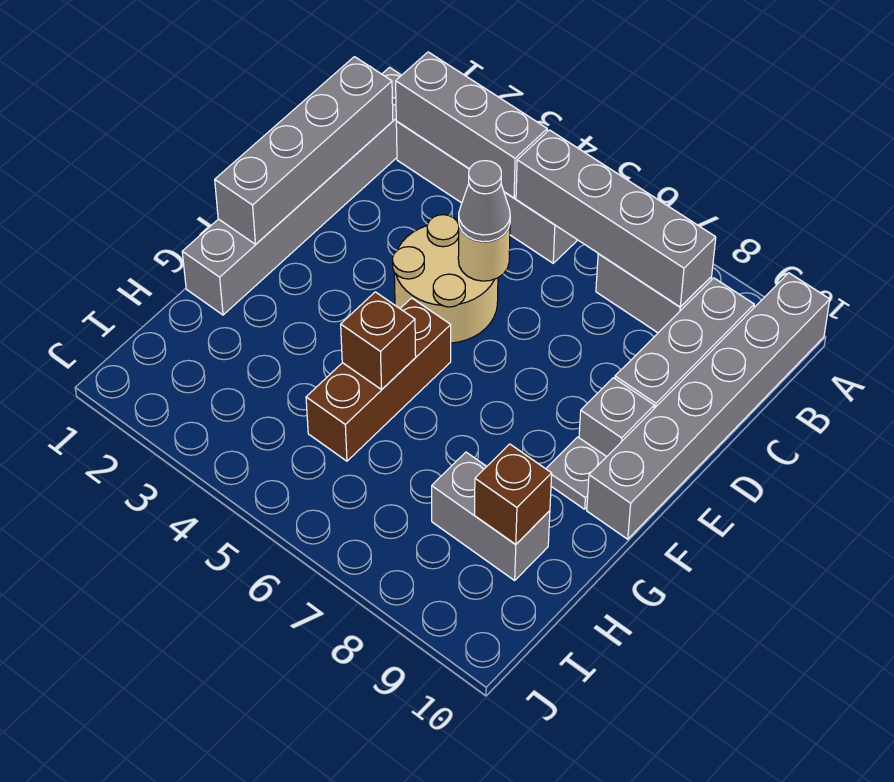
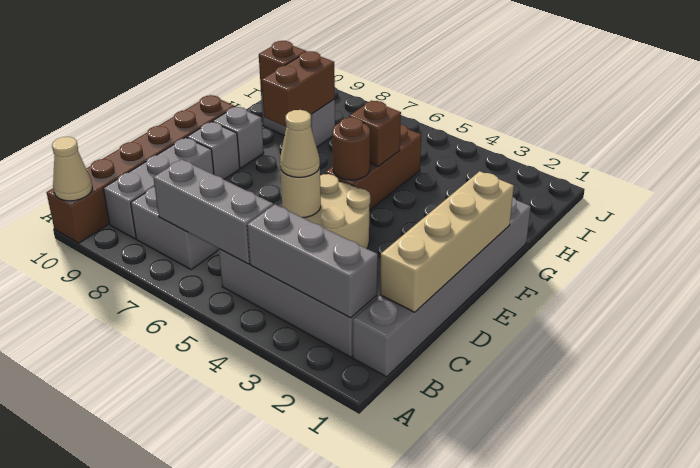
grey brick A10:F10 level 1 -> brown brick A10:F10 level 1
none -> tan cone A10 level 2
grey brick B5:B8 level 2 -> grey brick B5:B7 level 2
grey brick C1:F1 level 2 -> tan brick C1:F1 level 2
grey cone D5 level 3 -> tan cone D5 level 3
none -> brown round brick F5 level 2
grey plate F9 level 1 -> grey brick F9 level 1
none -> brown brick G8:H8 level 2

